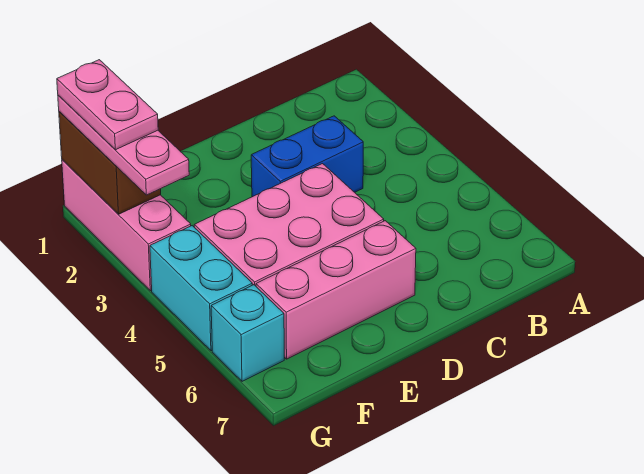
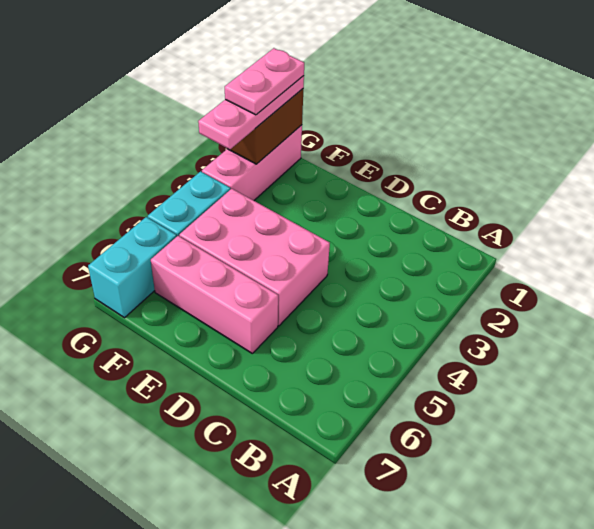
blue brick C3:D3 level 1 -> none
cyan brick G6 level 1 -> cyan brick G6:G7 level 1

